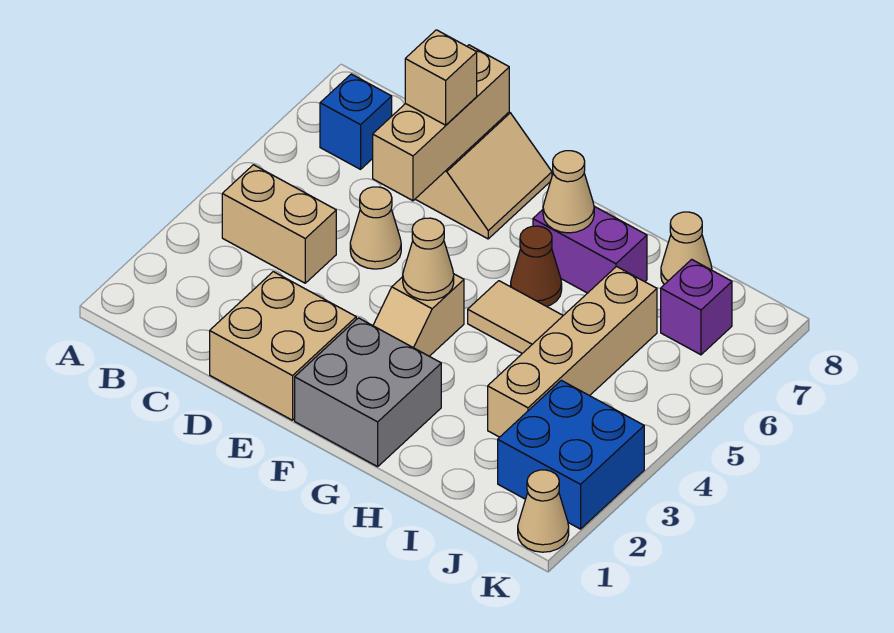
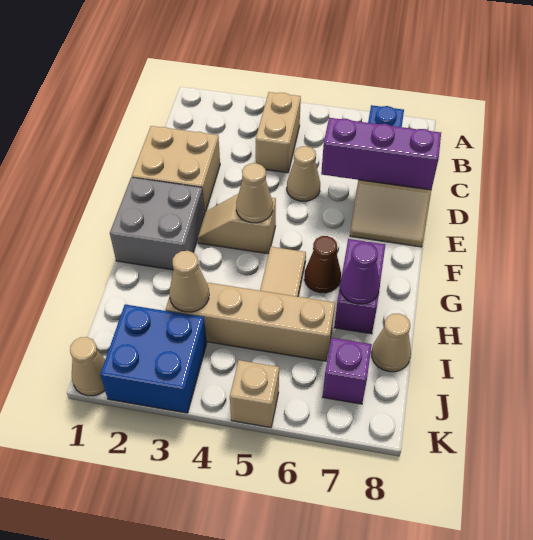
tan brick D6:D8 level 2 -> purple brick D6:D8 level 2
tan brick D7 level 3 -> tan brick K5 level 1
tan cone G7 level 2 -> tan cone I3 level 2
none -> purple cone H7 level 2

